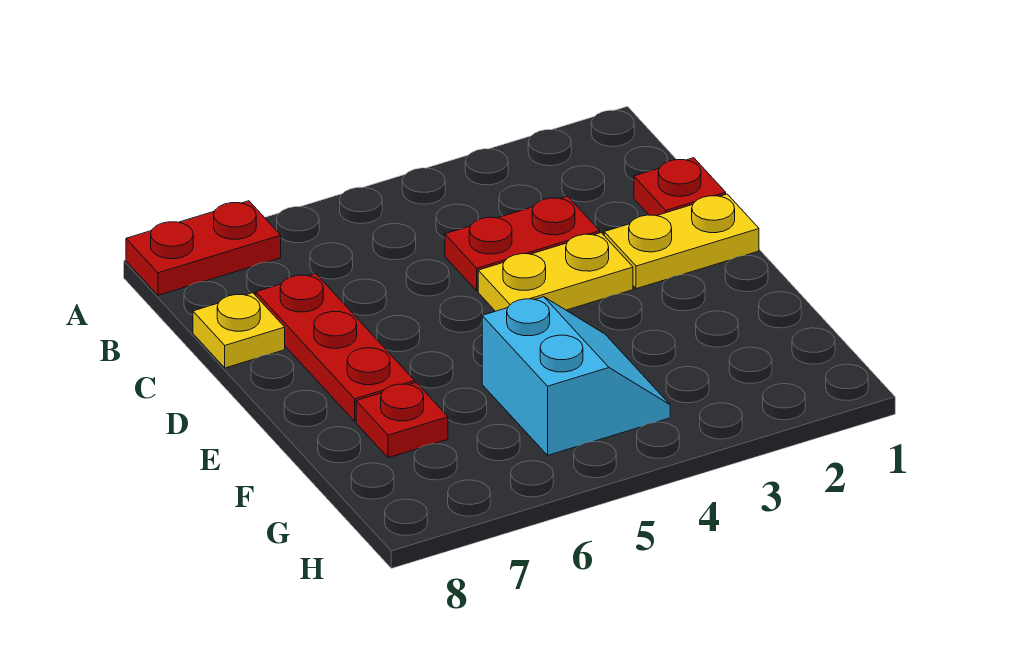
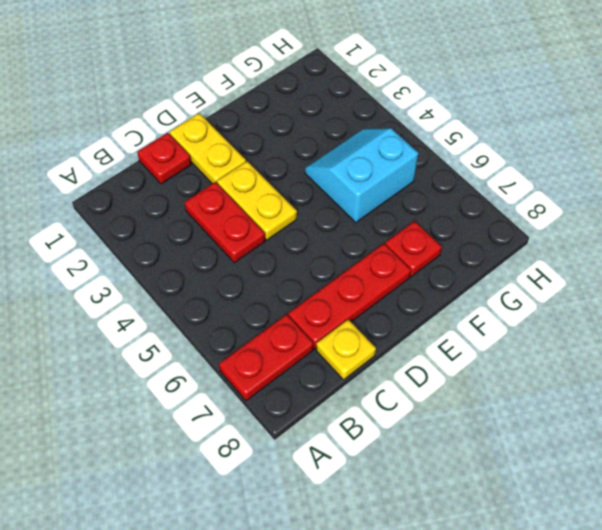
red plate A7:A8 level 1 -> red plate A7:B7 level 1

